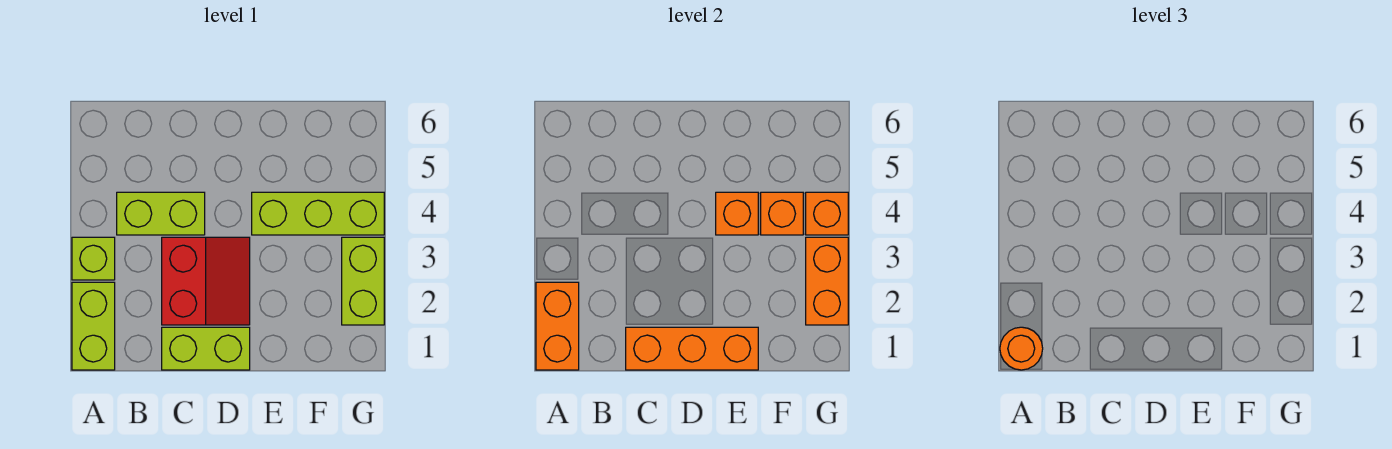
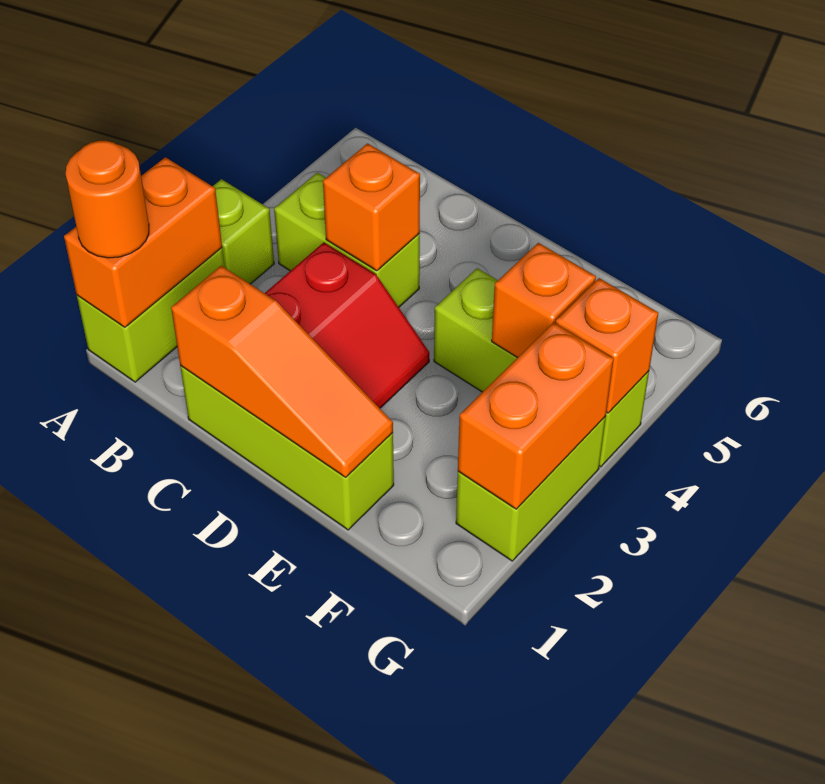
lime brick C1:D1 level 1 -> lime brick C1:E1 level 1
orange brick C1:E1 level 2 -> orange slope C1:E1 level 2 top C
orange brick E4 level 2 -> orange brick C4 level 2

